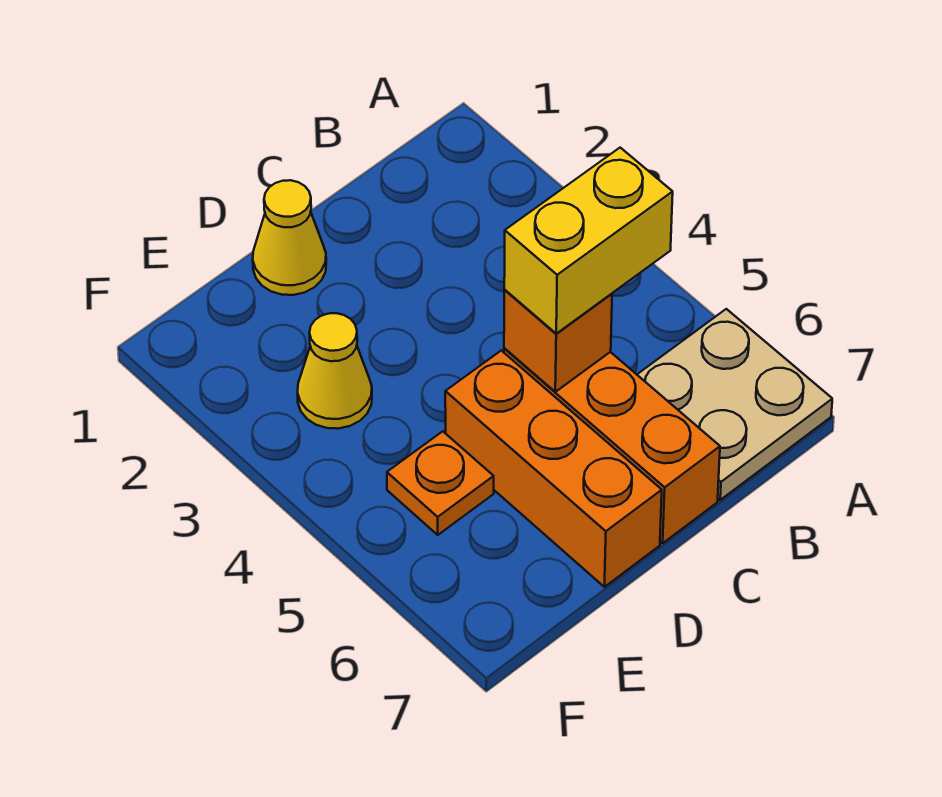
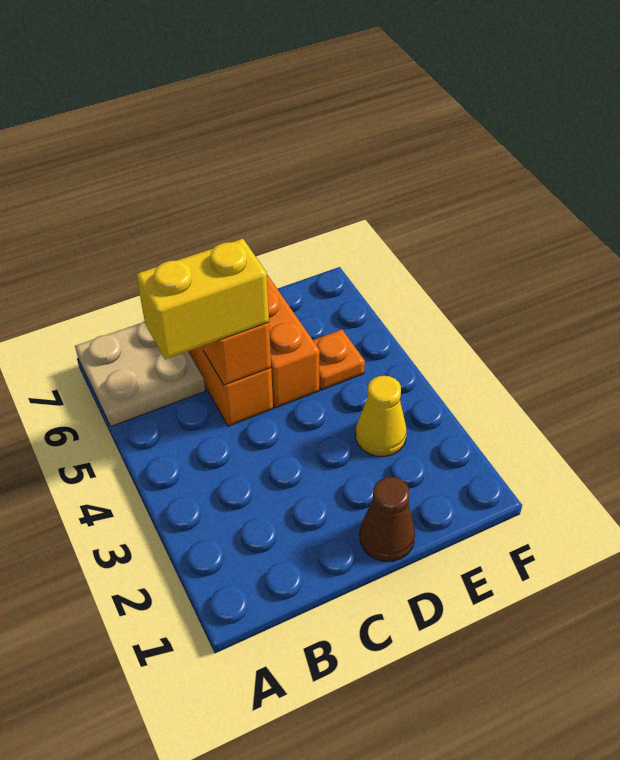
yellow cone D1 level 1 -> brown cone D1 level 1

